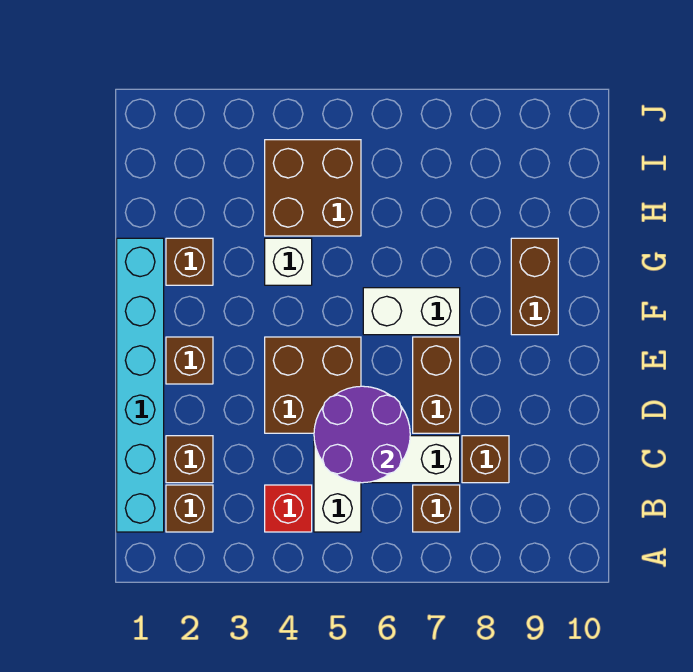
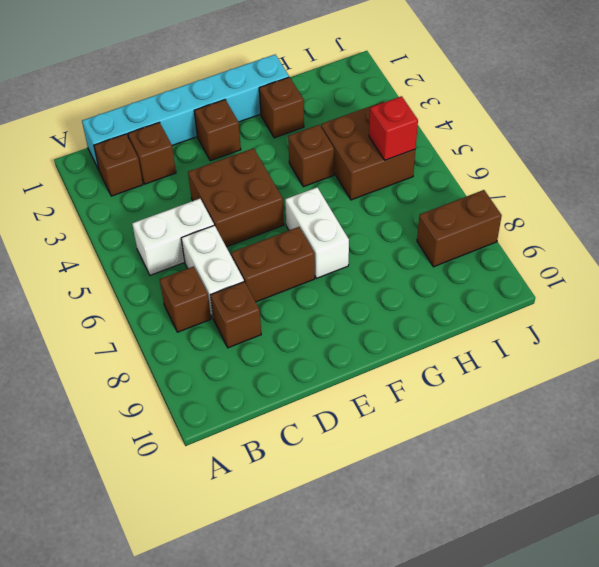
red brick B4 level 1 -> red brick I5 level 2
purple round brick C5:D6 level 2 -> none
brown brick F9:G9 level 1 -> brown brick I8:J8 level 1
white brick G4 level 1 -> brown brick G4 level 1

